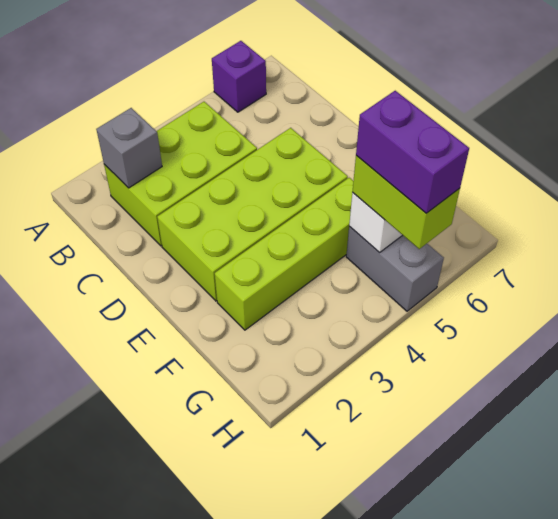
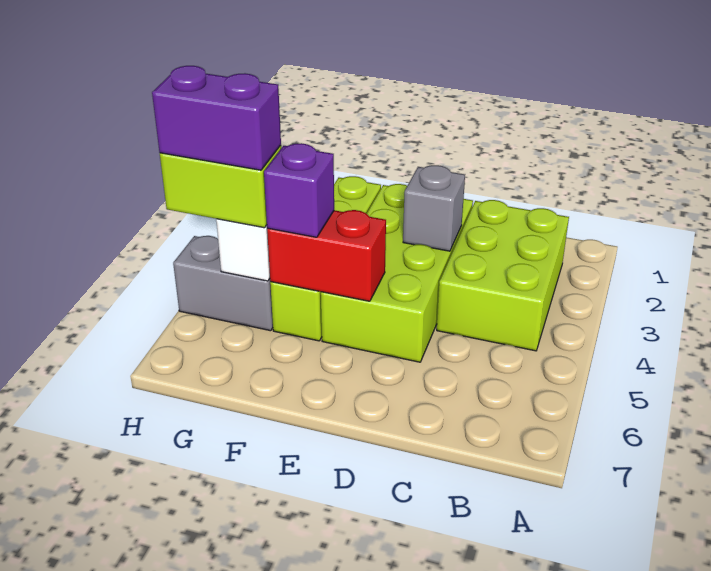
purple brick A6 level 1 -> purple brick F5 level 3
grey brick B2 level 2 -> grey brick D3 level 2
none -> red brick E5:F5 level 2

